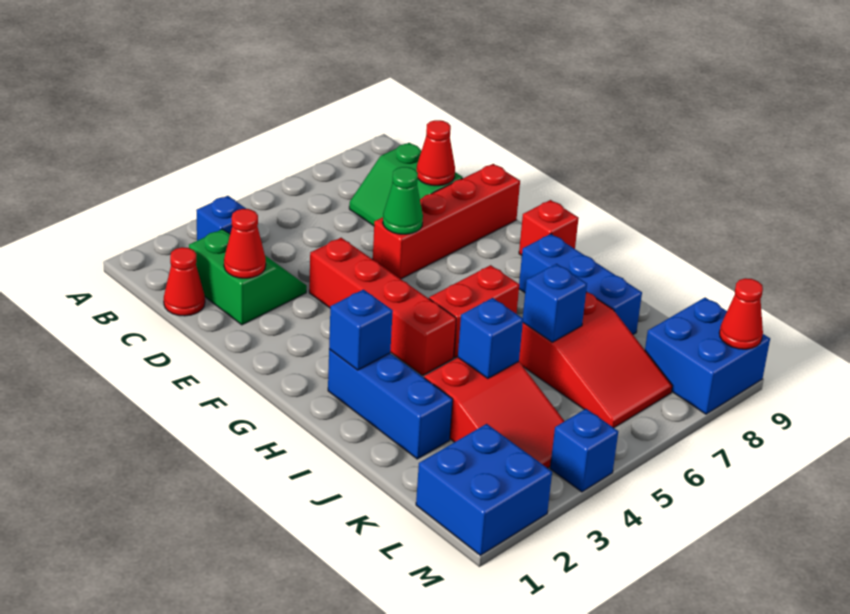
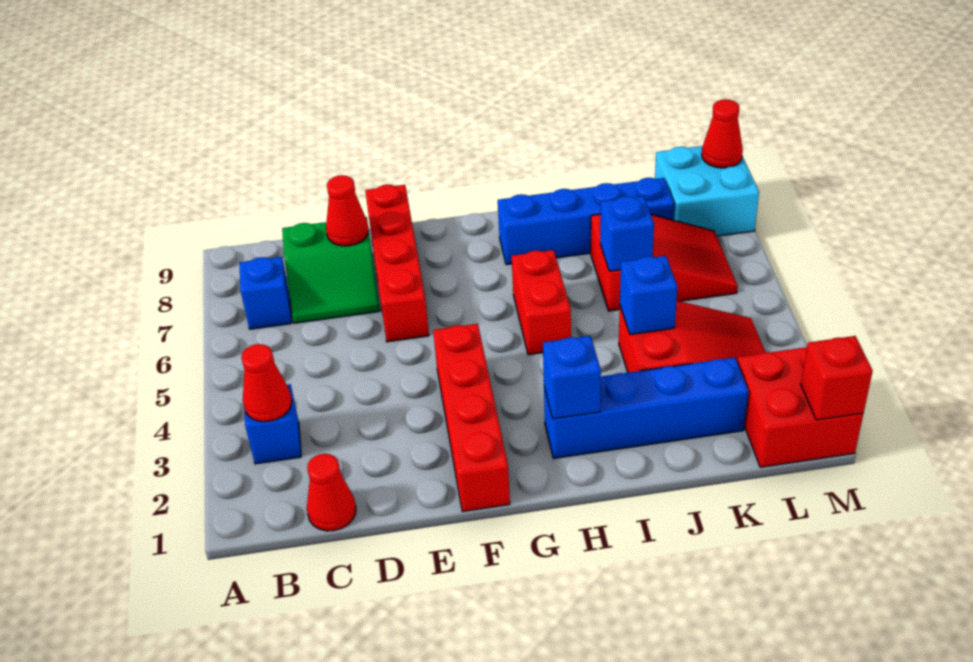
green slope C2:D3 level 1 top 2 -> none
red cone D2 level 2 -> red cone B3 level 2
red brick E4:H4 level 1 -> red brick F1:F4 level 1
green cone E6 level 2 -> none
red brick G9 level 1 -> red brick M1 level 2
blue brick H2:J2 level 1 -> blue brick H2:K2 level 1
blue brick H8:J8 level 1 -> blue brick H8:K8 level 1
blue brick L1:M2 level 1 -> red brick L1:M2 level 1
blue brick L8:M9 level 1 -> cyan brick L8:M9 level 1
blue brick M4 level 1 -> blue brick B7 level 1

